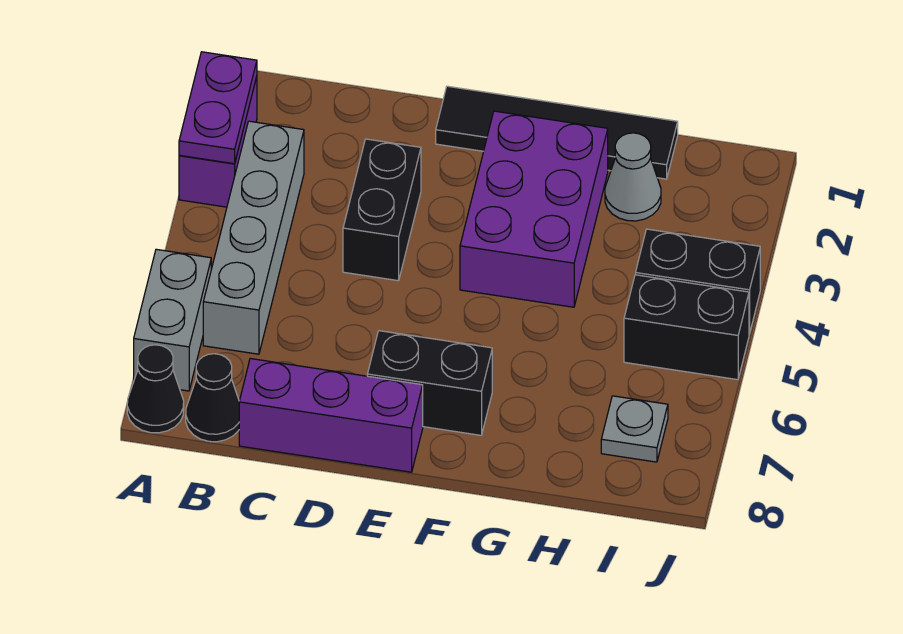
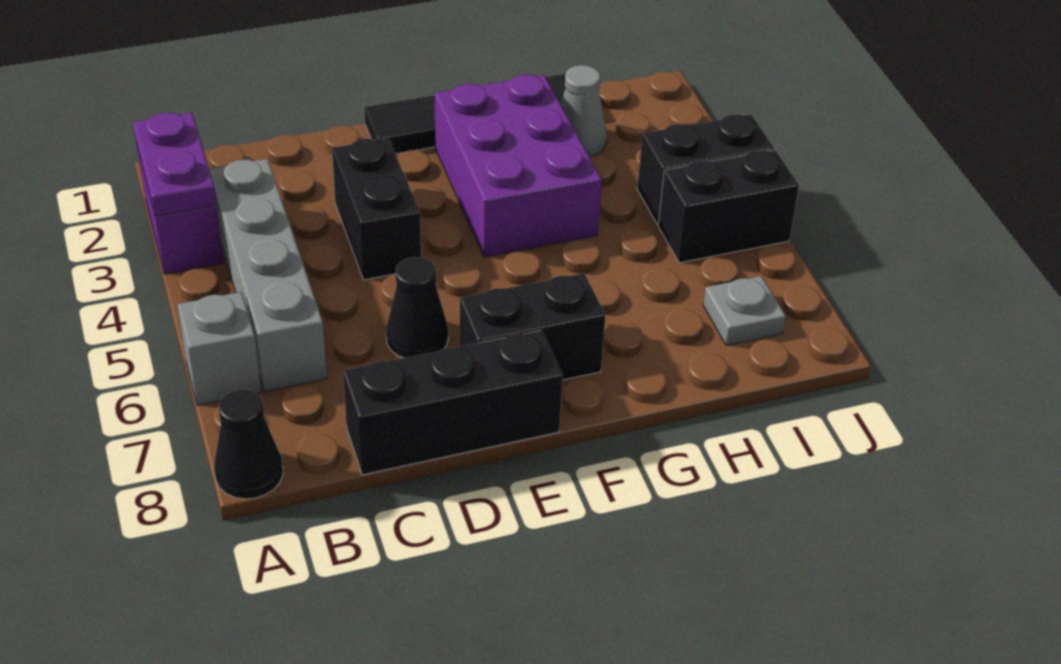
grey brick A6:A7 level 1 -> grey brick A6 level 1
black cone B8 level 1 -> black cone D6 level 1
purple brick C8:E8 level 1 -> black brick C8:E8 level 1

